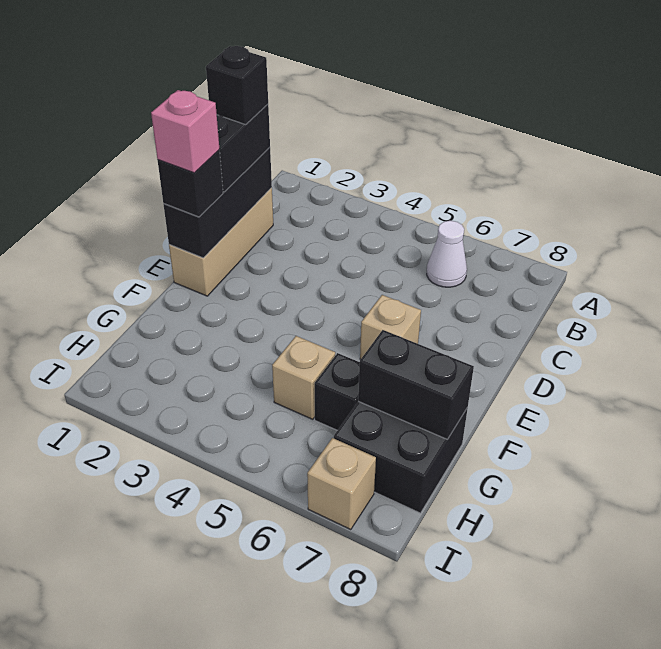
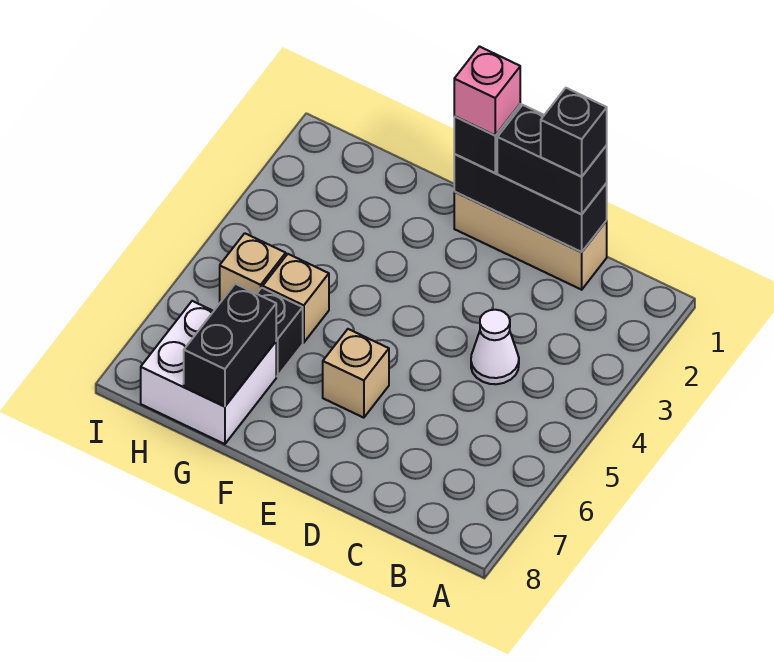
white cone B6 level 1 -> white cone C4 level 1
black brick G7:H8 level 1 -> white brick G7:H8 level 1
tan brick I7 level 1 -> tan brick H5 level 1

